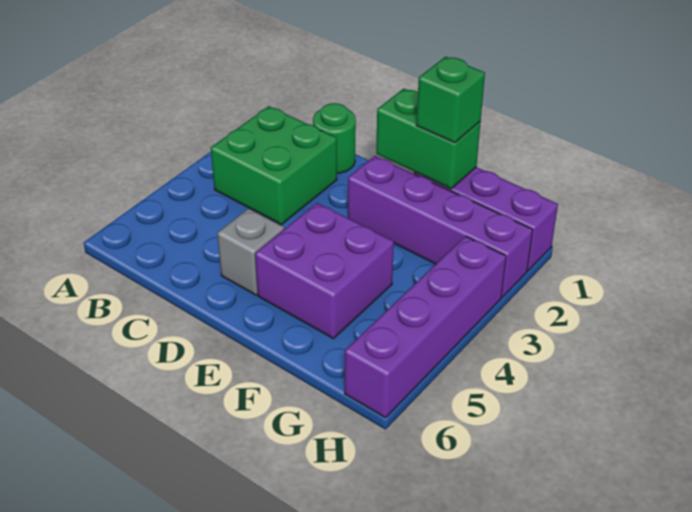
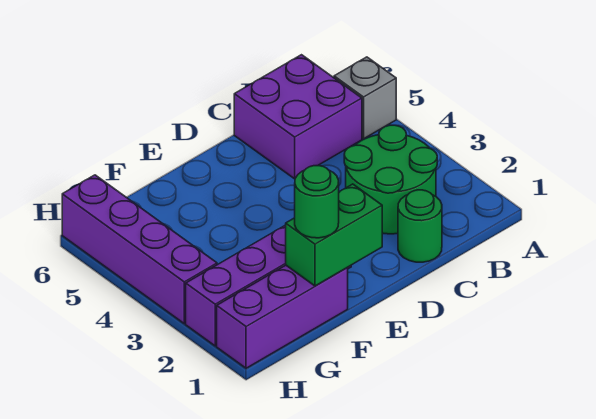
green brick B2:C3 level 1 -> green round brick B2:C3 level 1
grey brick D5 level 1 -> grey brick A5 level 1
purple brick E4:F5 level 1 -> purple brick B5:C6 level 1
green brick F1 level 3 -> green round brick F1 level 3

